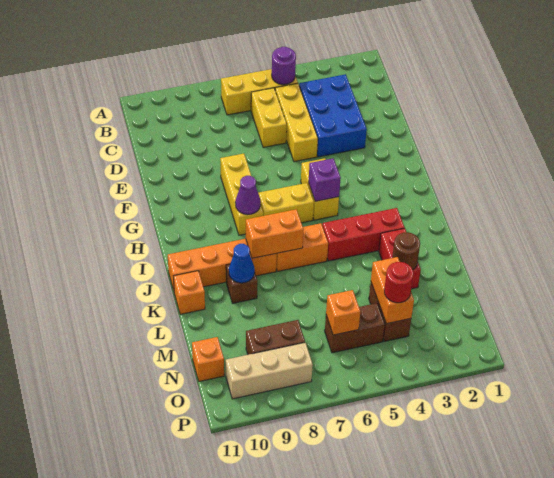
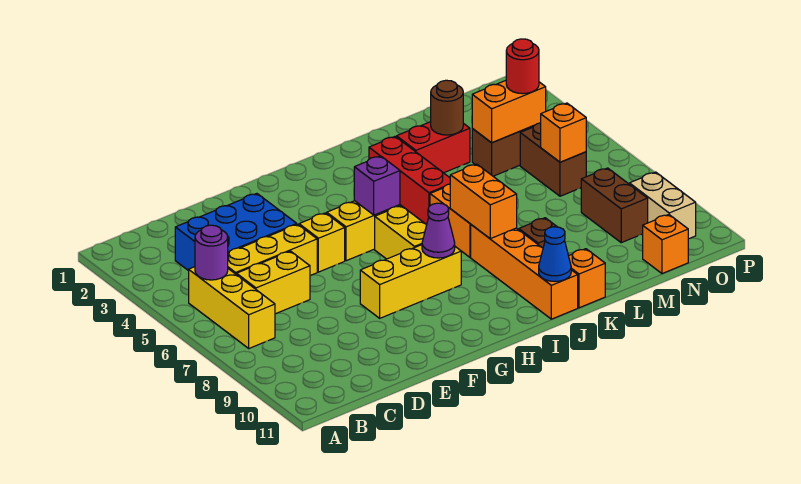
none -> yellow brick F5 level 1
blue cone K9 level 2 -> blue cone J11 level 2
tan brick O8:O10 level 1 -> tan brick O9:O10 level 1

